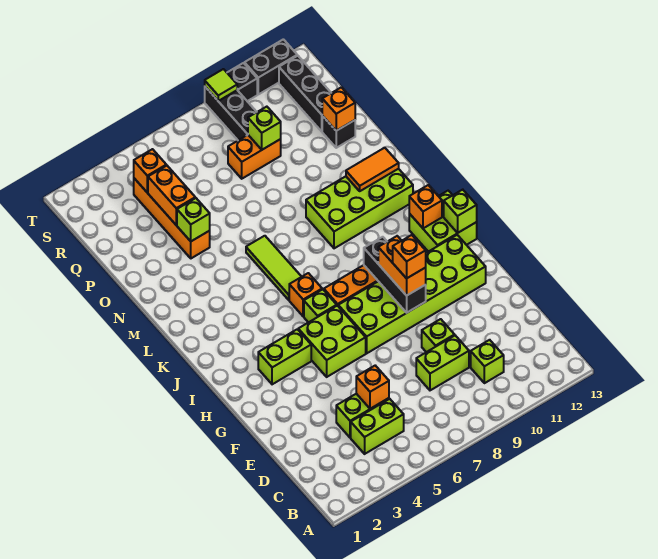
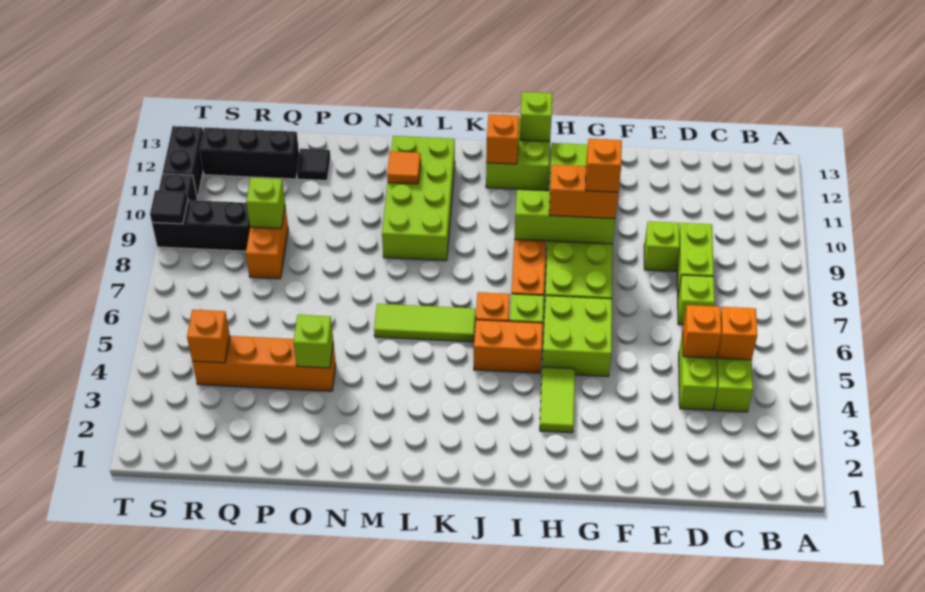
lime brick C10 level 1 -> lime brick D7 level 1
black brick G9:I9 level 2 -> lime brick G9:I9 level 2
lime brick H3:H4 level 1 -> lime tile H3:H4 level 1
orange tile M11:M12 level 2 -> orange tile M11 level 2
orange brick P4:Q4 level 2 -> orange brick I5:J5 level 1
black brick P12 level 1 -> black tile P12 level 1
orange brick P12 level 2 -> orange brick C5 level 2
lime tile T9 level 2 -> black tile T9 level 2

